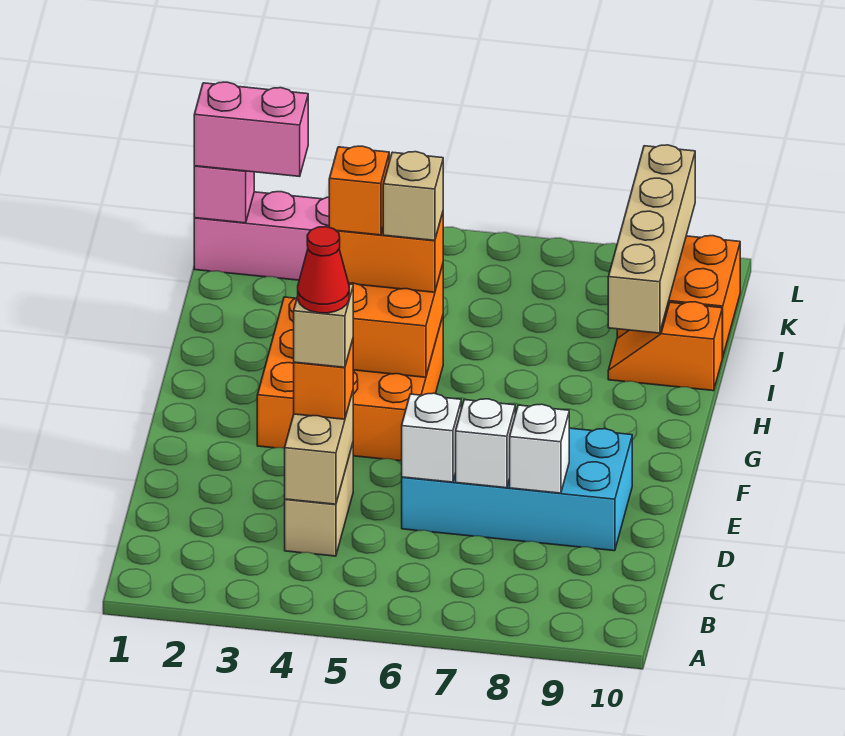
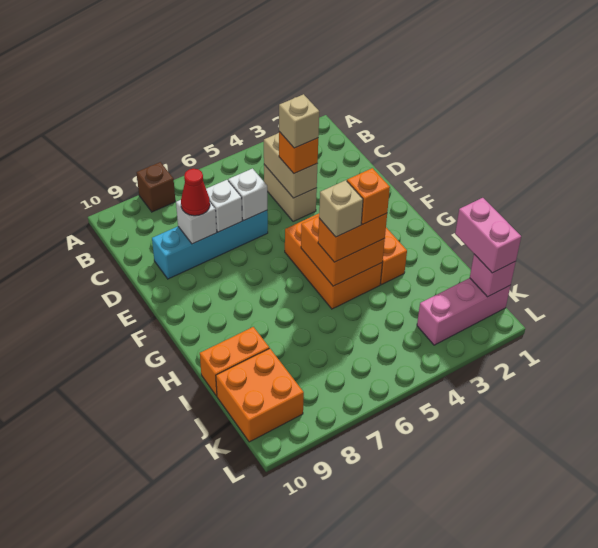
none -> brown brick A8 level 1
red cone D4 level 5 -> red cone D8 level 3
cyan brick D6:E9 level 1 -> cyan brick D6:D9 level 1
orange slope I9:I10 level 1 top 10 -> orange brick I9:I10 level 1
tan brick I9:L9 level 2 -> none
pink brick K1:K2 level 3 -> pink brick J1:K1 level 3

